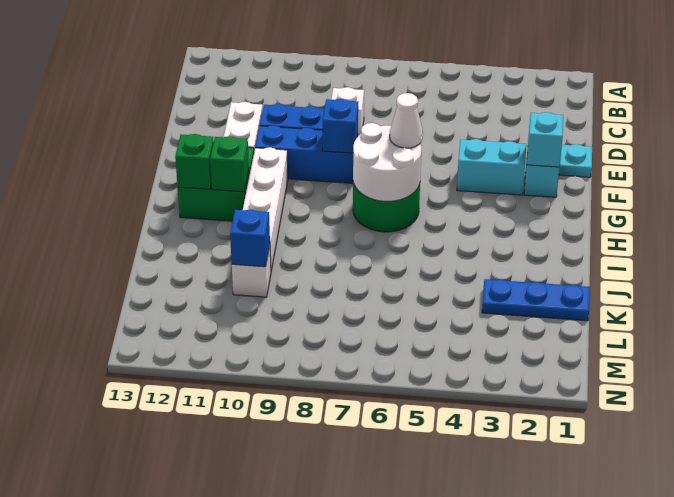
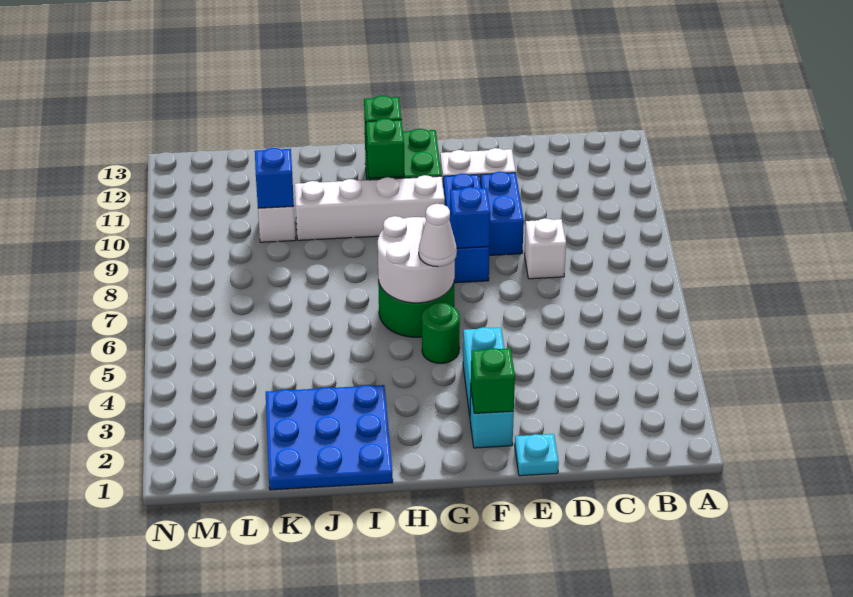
cyan brick F2 level 2 -> green brick F2 level 2
none -> green round brick G5 level 1
blue plate K1:K3 level 1 -> blue plate I1:K3 level 1

